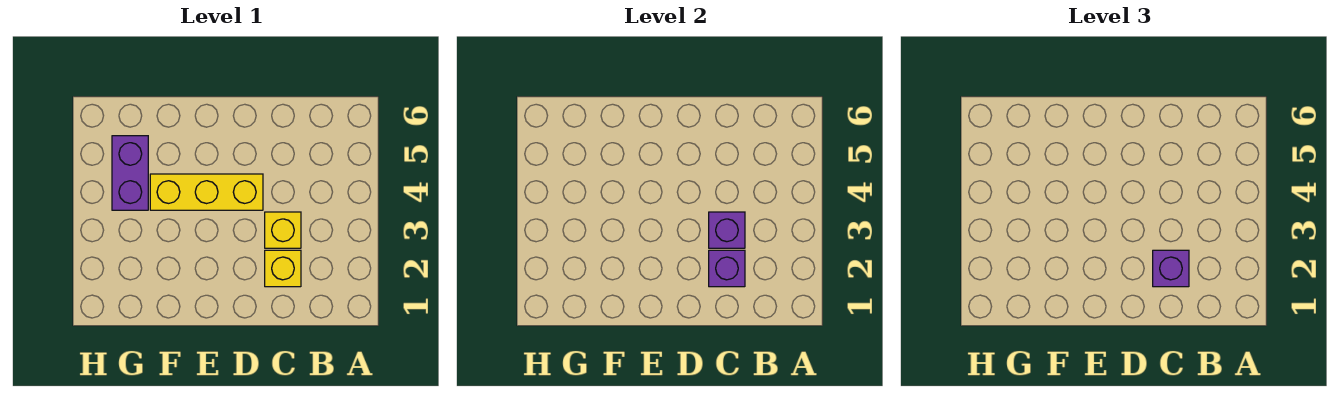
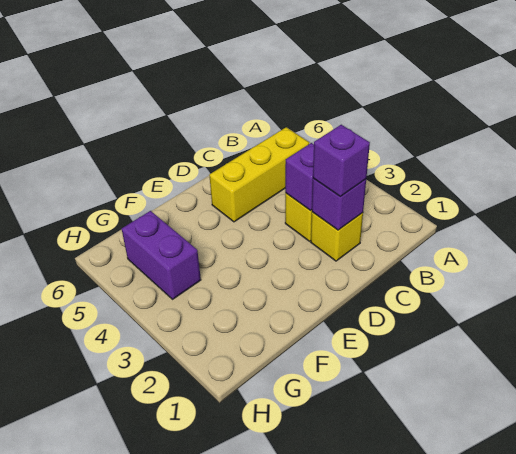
yellow brick D4:F4 level 1 -> yellow brick B5:D5 level 1

